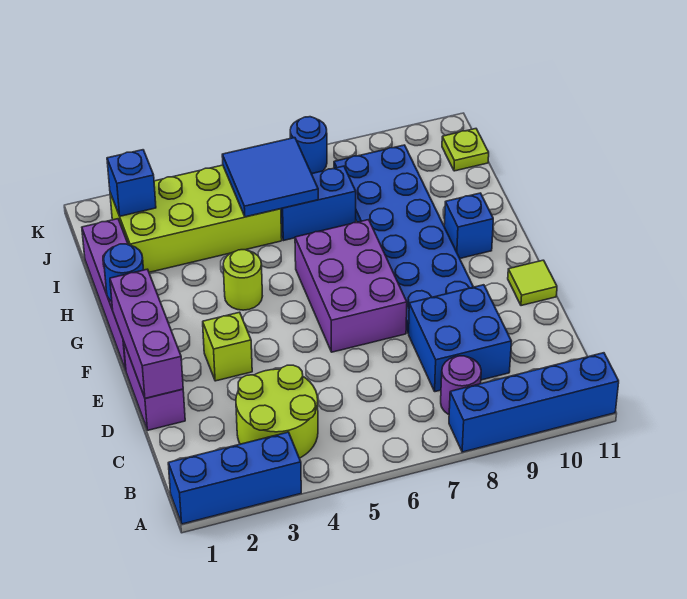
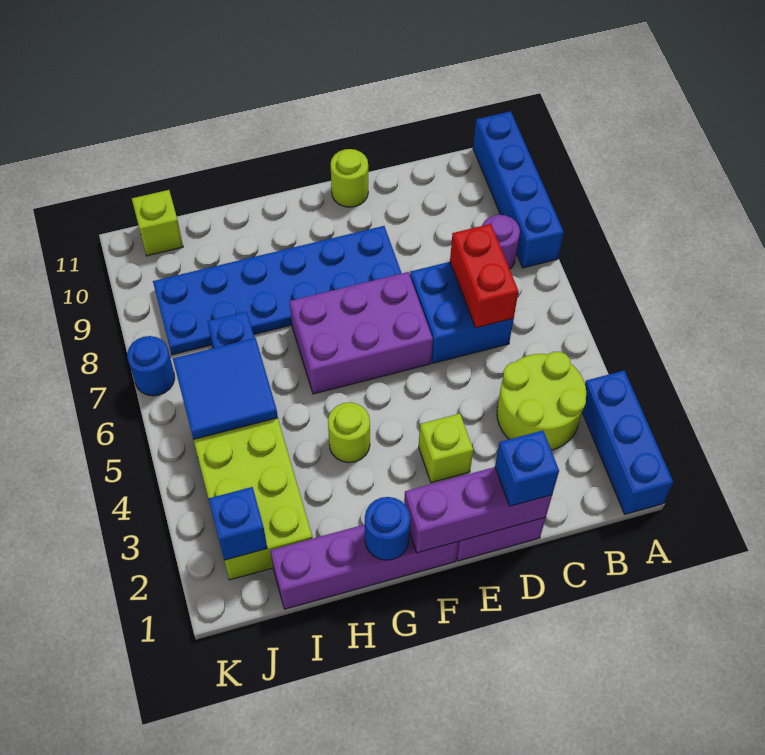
none -> red brick C6:C7 level 2
blue brick C8:D9 level 1 -> blue brick C6:D7 level 1
lime tile E11 level 1 -> lime round brick E11 level 1
blue brick G10 level 1 -> blue brick D1 level 3
lime plate J11 level 1 -> lime brick J11 level 1

